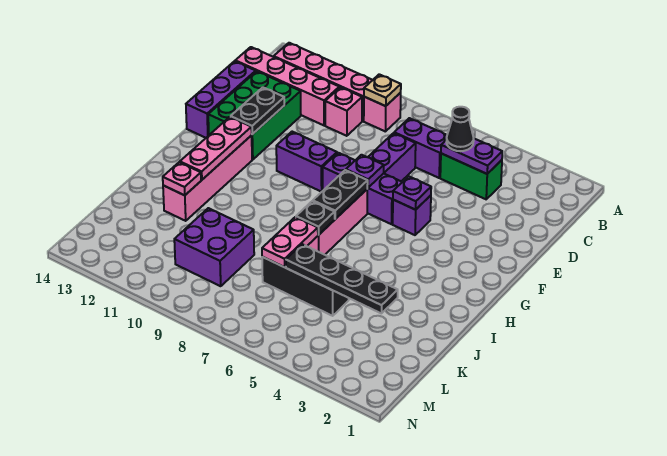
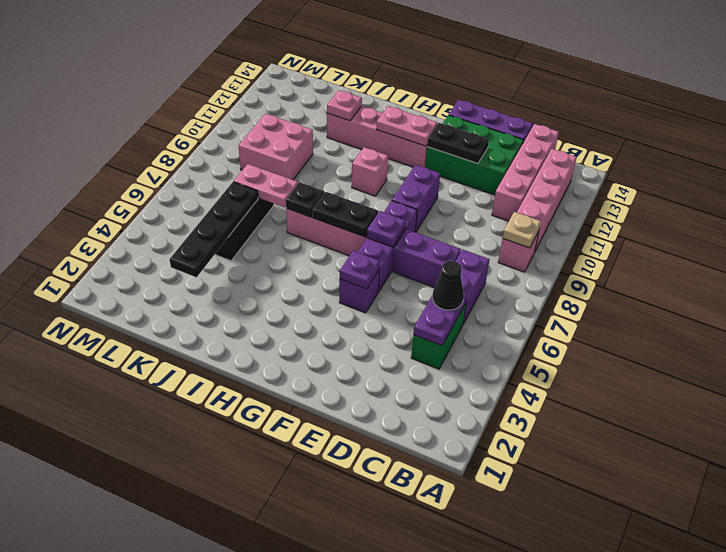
pink brick C10 level 1 -> pink brick H10 level 1
pink plate G12:I12 level 2 -> pink plate G12:H12 level 2
purple brick K9:L10 level 1 -> pink brick K9:L10 level 1

